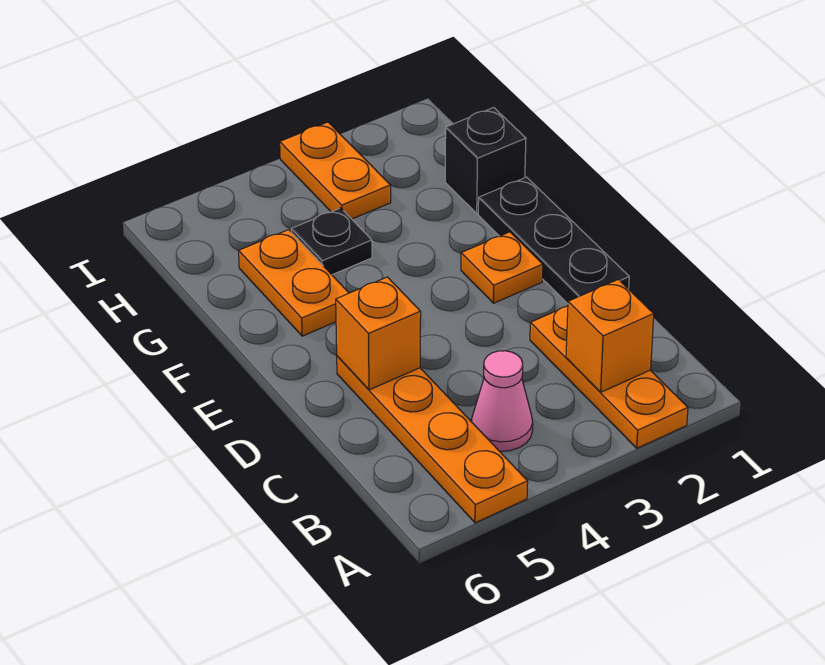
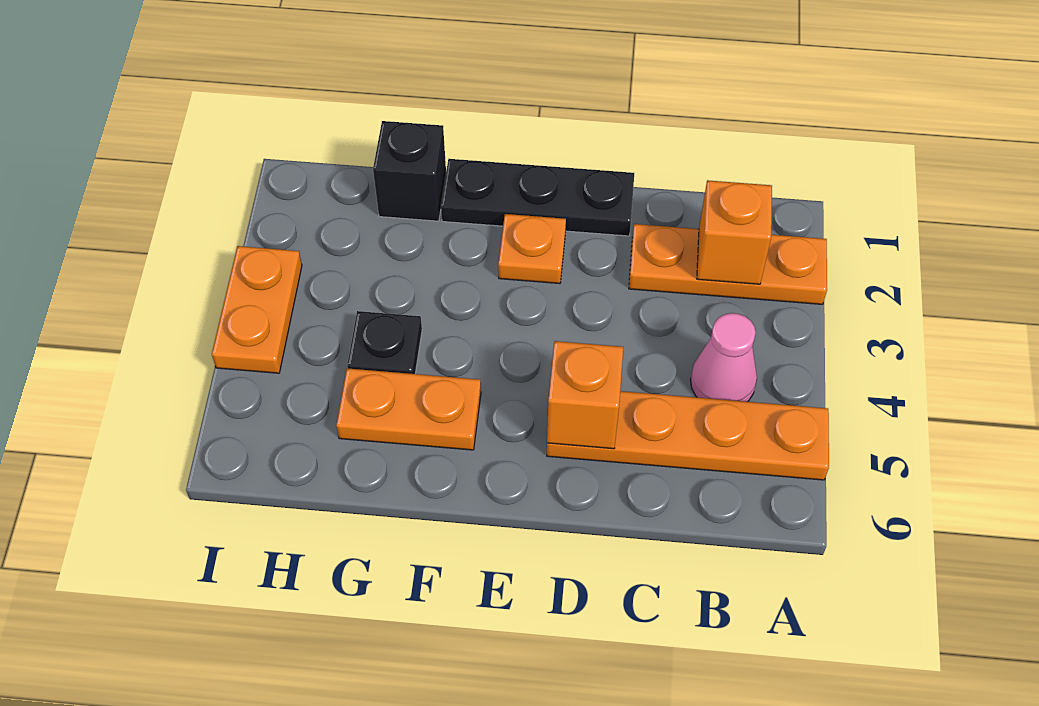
orange plate H3:I3 level 1 -> orange plate I3:I4 level 1

